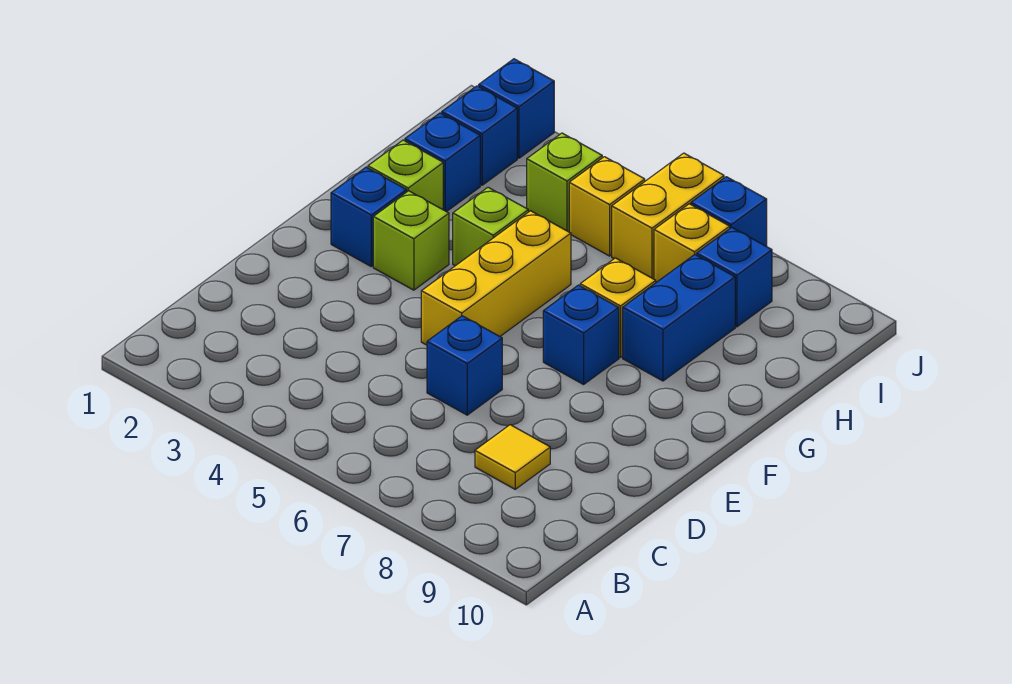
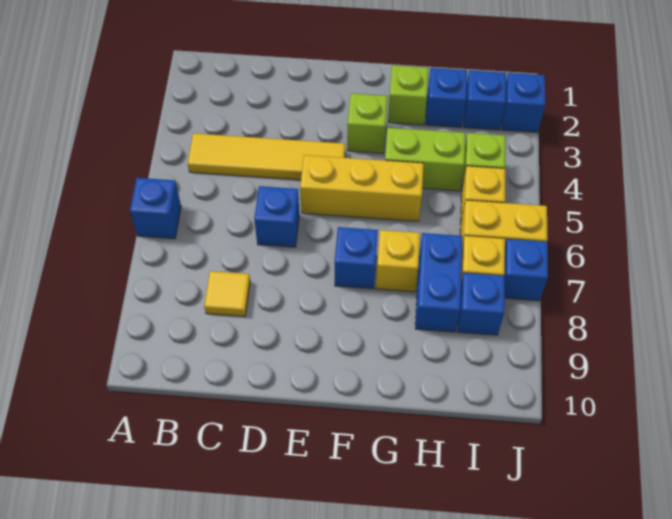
none -> yellow tile B4:E4 level 1
blue brick F2 level 1 -> blue brick A6 level 1
lime brick G4 level 1 -> lime brick G4:H4 level 1
blue brick G8:H8 level 1 -> blue brick H7:H8 level 1

